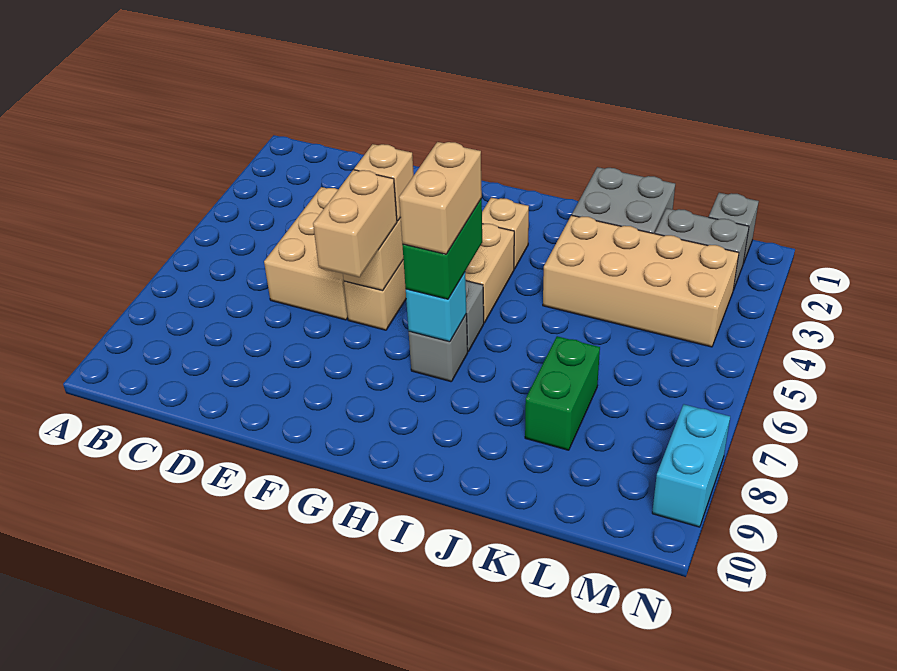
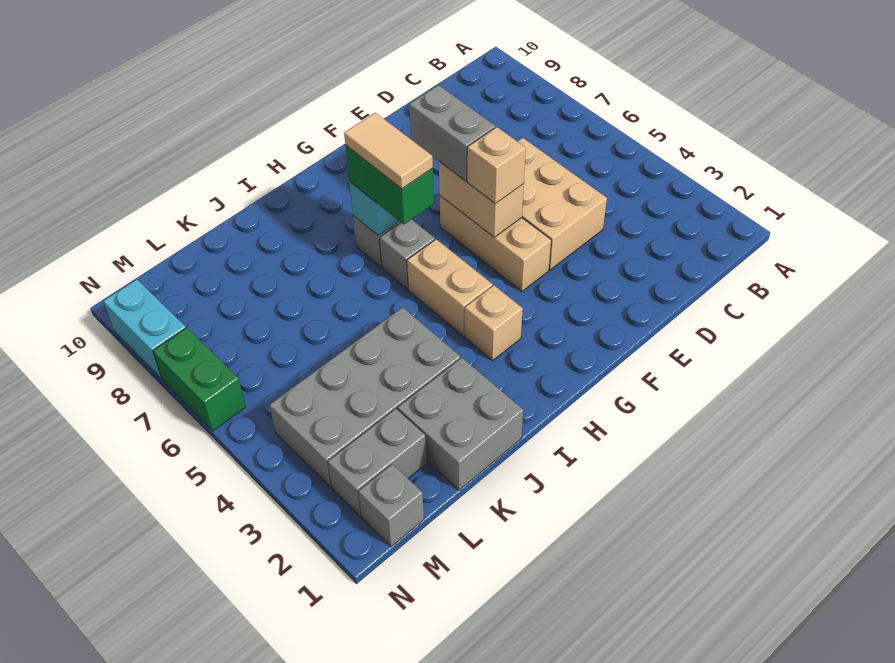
tan brick F6:F7 level 3 -> grey brick F6:F7 level 3
tan brick H6:H7 level 4 -> tan tile H6:H7 level 4
tan brick J3:M4 level 1 -> grey brick J3:M4 level 1
green brick K7:K8 level 1 -> green brick N6:N7 level 1

